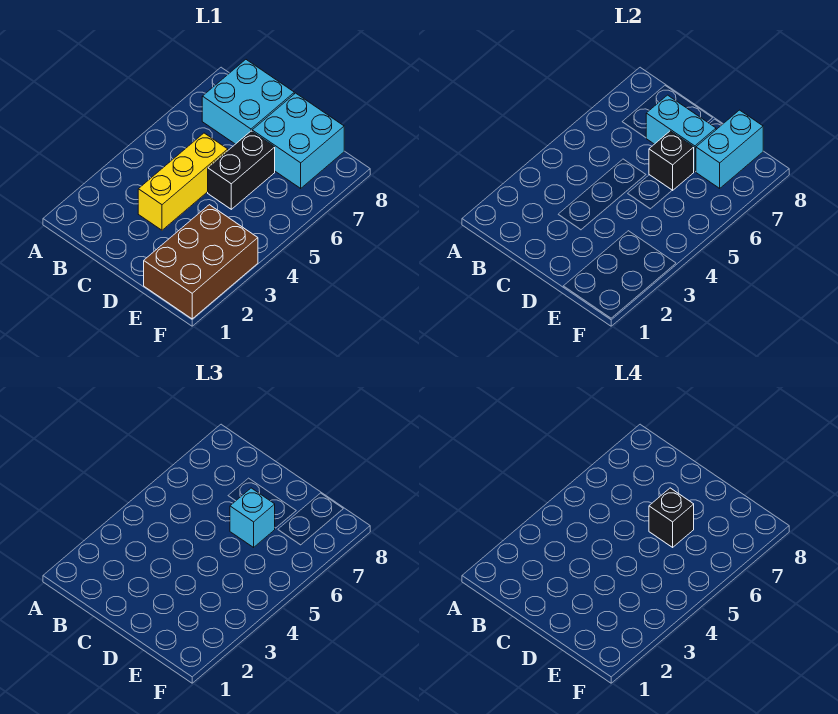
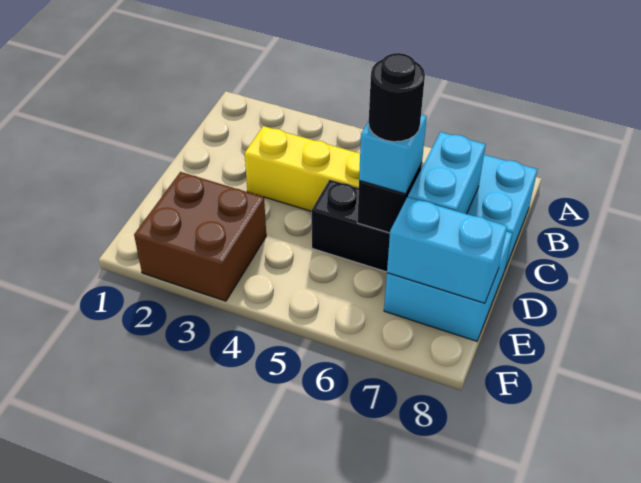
black brick D6 level 4 -> black round brick D6 level 4
brown brick E1:F3 level 1 -> brown brick E2:F3 level 1

